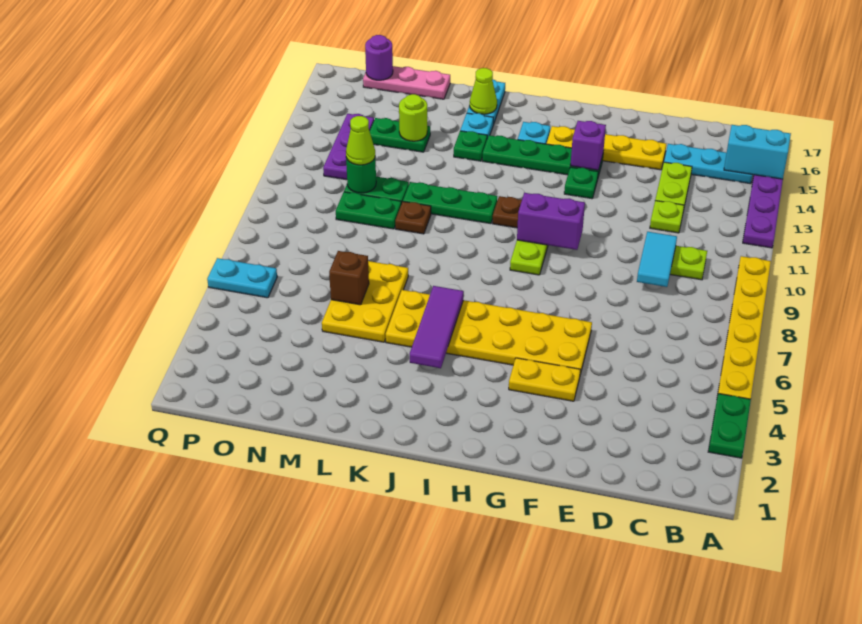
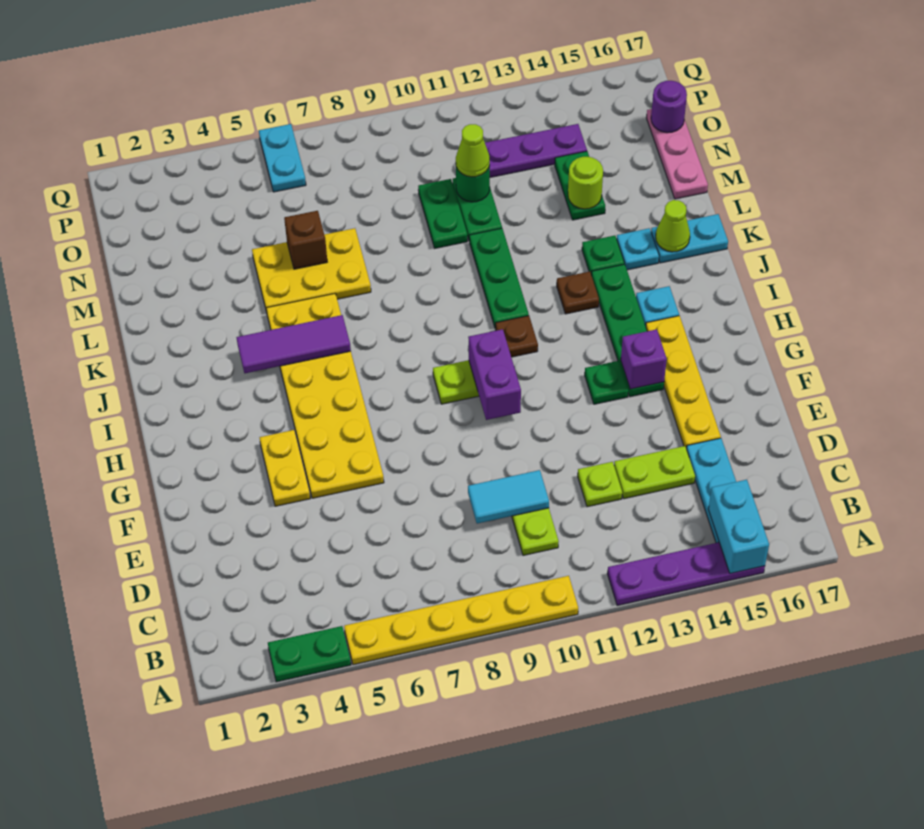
brown plate L10 level 1 -> brown plate J13 level 1

